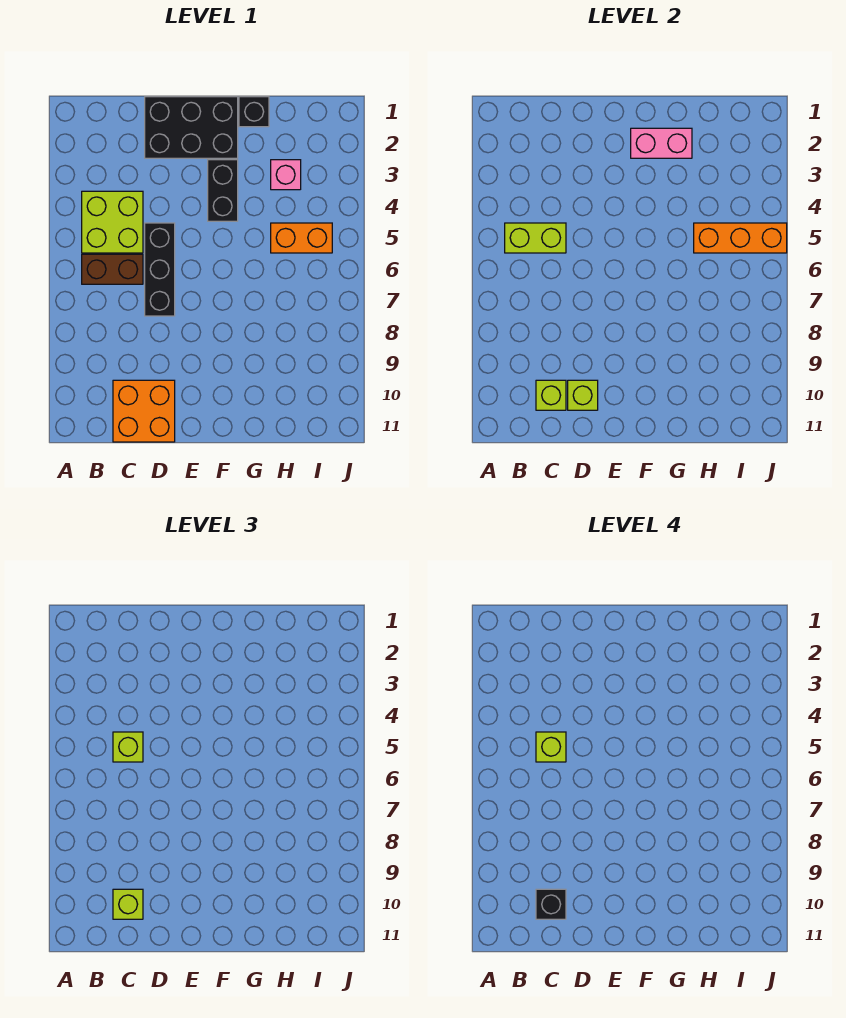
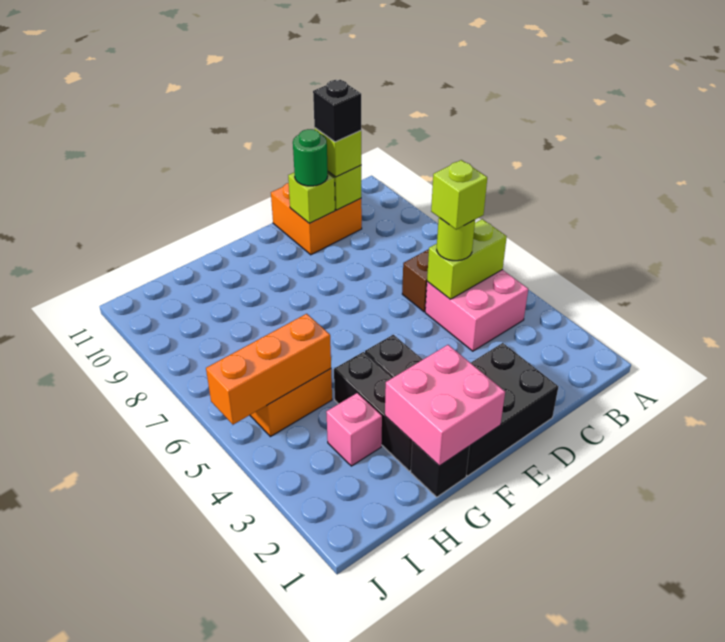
lime brick B4:C5 level 1 -> pink brick B4:C5 level 1
lime brick C5 level 3 -> lime round brick C5 level 3
black brick D5:D7 level 1 -> black brick G2:G4 level 1
none -> green round brick D10 level 3
pink brick F2:G2 level 2 -> pink brick F1:G2 level 2

